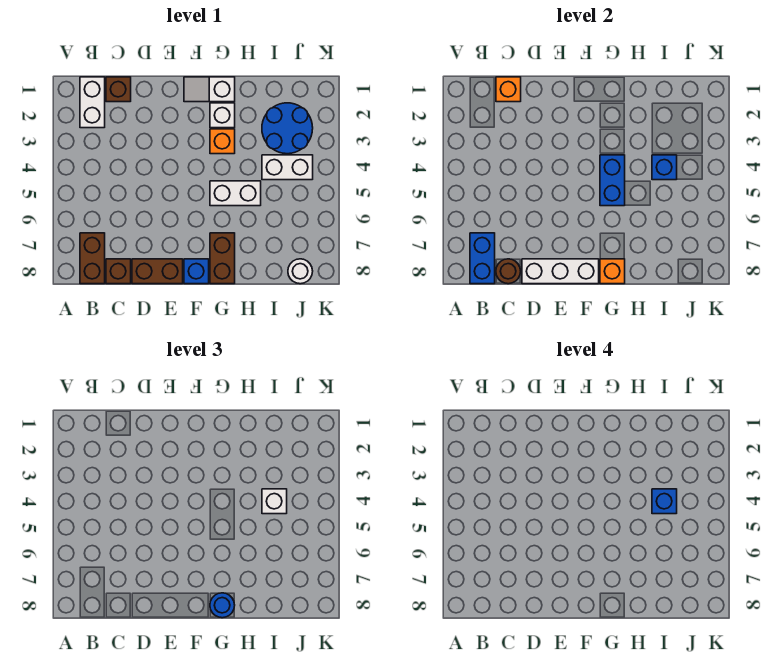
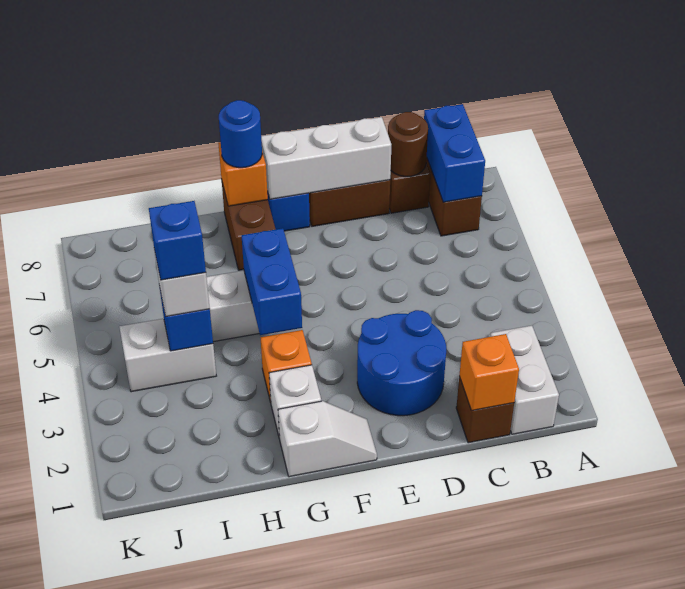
blue round brick I2:J3 level 1 -> blue round brick D2:E3 level 1
white round brick J8 level 1 -> none

